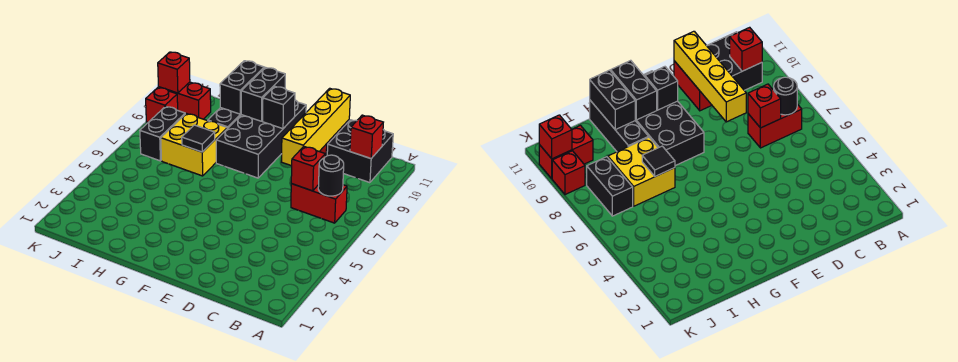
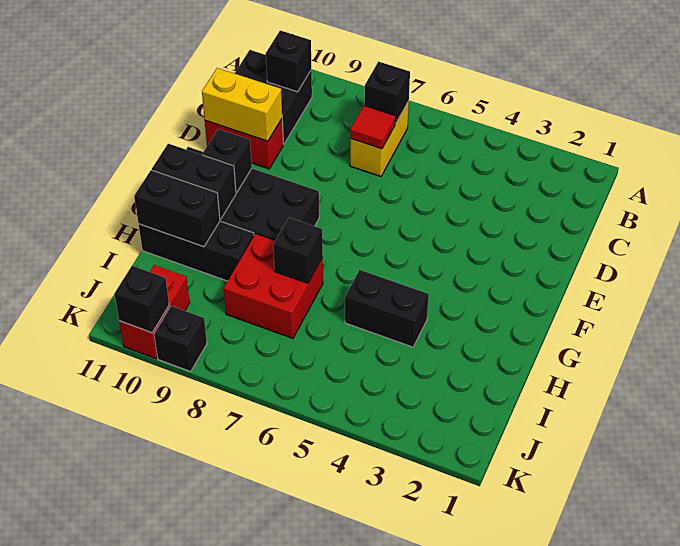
red brick B7:C7 level 1 -> yellow brick B7:C7 level 1
black round brick B7 level 2 -> black brick B7 level 2
red brick B10 level 2 -> black brick B10 level 2
red brick C7 level 2 -> red tile C7 level 2
yellow brick D8:D11 level 2 -> yellow brick D10:D11 level 2
yellow brick H7:I8 level 1 -> red brick H7:I8 level 1
black tile H7 level 2 -> black brick H7 level 2
black brick J7:J8 level 1 -> black brick H4:H5 level 1
red brick K9 level 1 -> black brick K9 level 1
red brick K10 level 2 -> black brick K10 level 2

